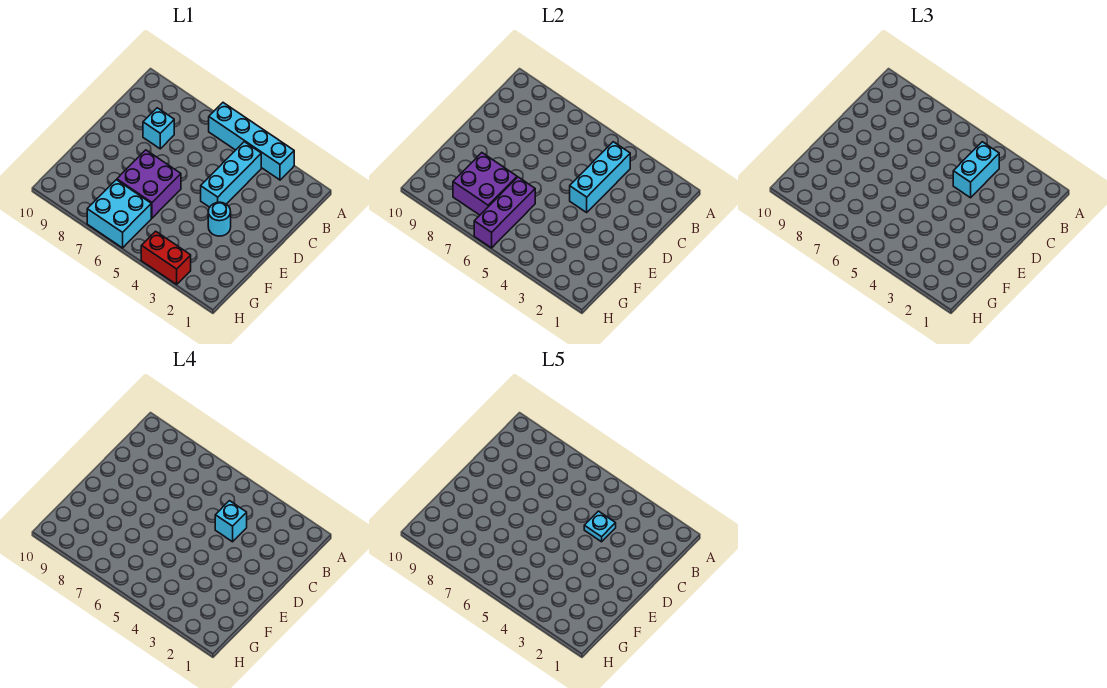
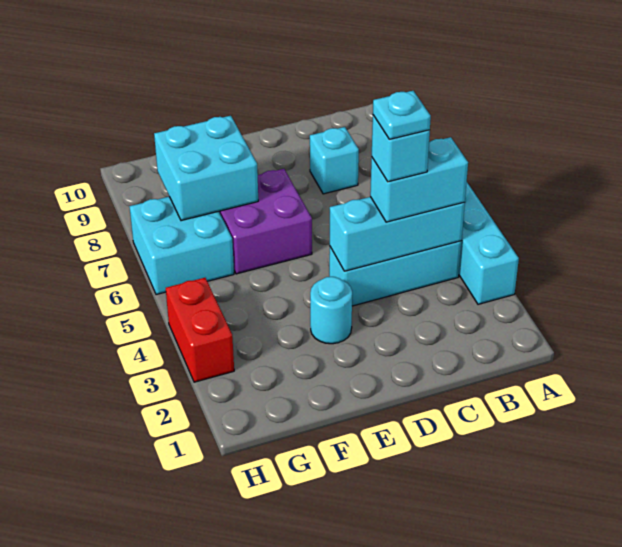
purple brick F6:H6 level 2 -> none
purple brick F7:G8 level 2 -> cyan brick F7:G8 level 2

